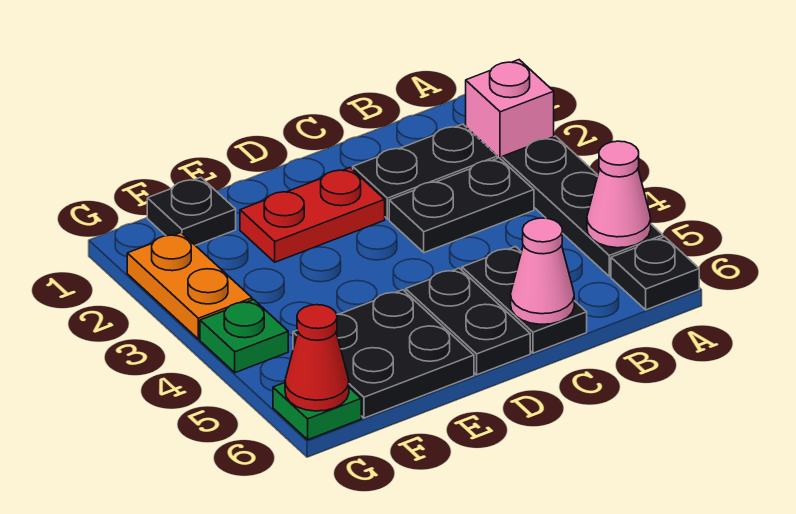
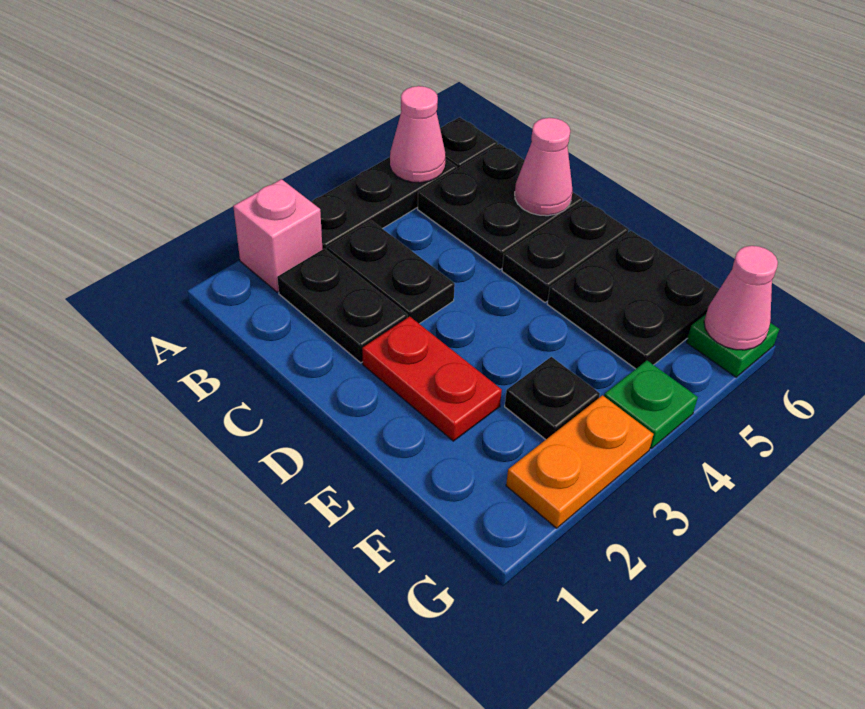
black plate C5:C6 level 1 -> black plate B5:C6 level 1
black plate F1 level 1 -> black plate F3 level 1
red cone G6 level 2 -> pink cone G6 level 2

